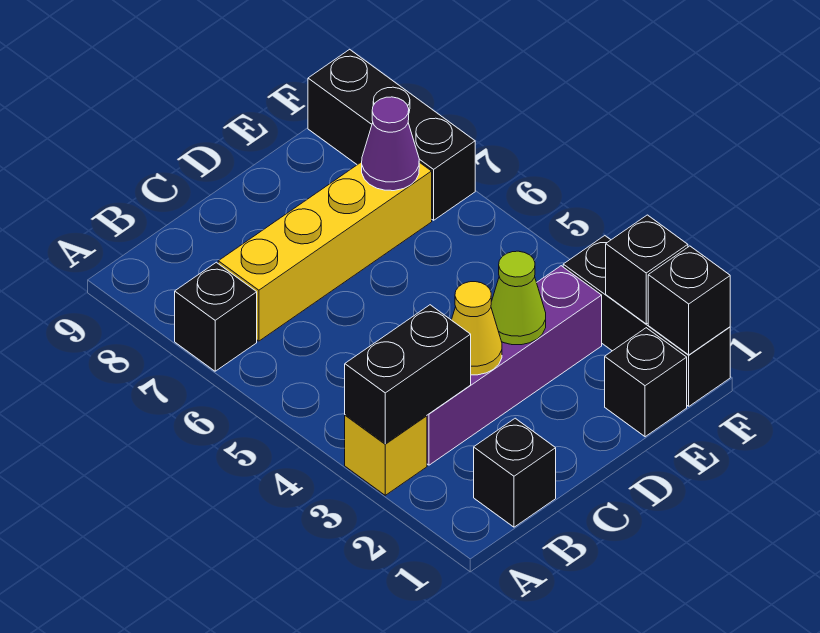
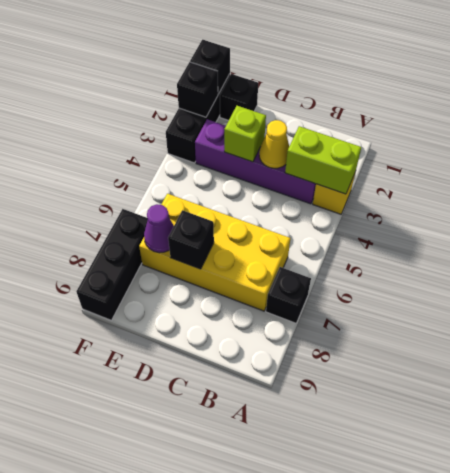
black brick A3:B3 level 2 -> lime brick A3:B3 level 2
black brick B1 level 1 -> black brick D7 level 2
yellow brick B7:E7 level 1 -> yellow brick B6:E7 level 1
lime cone D3 level 2 -> lime brick D3 level 2

